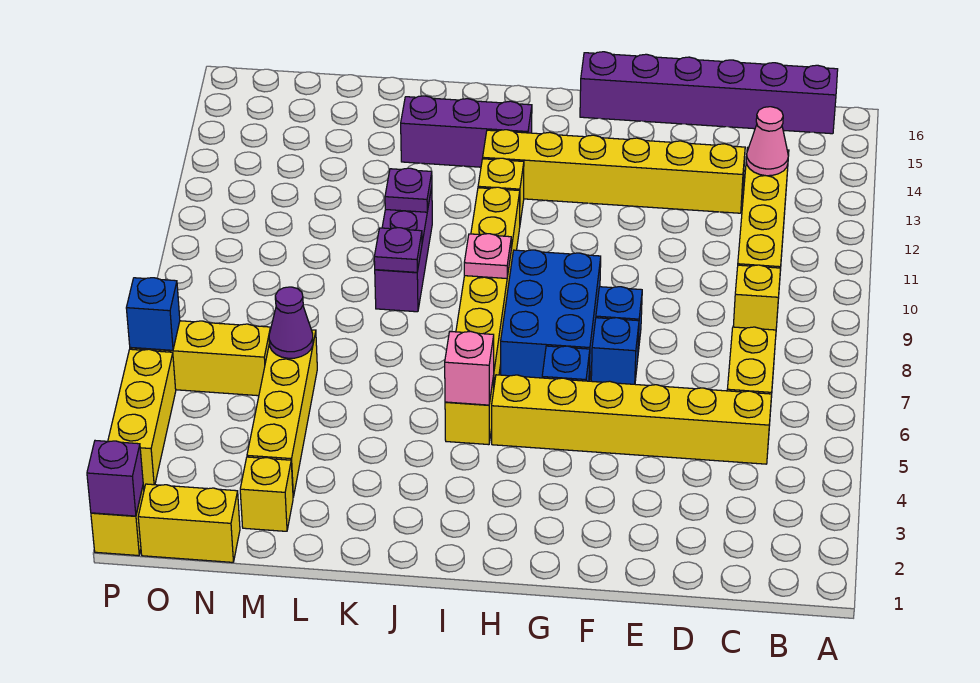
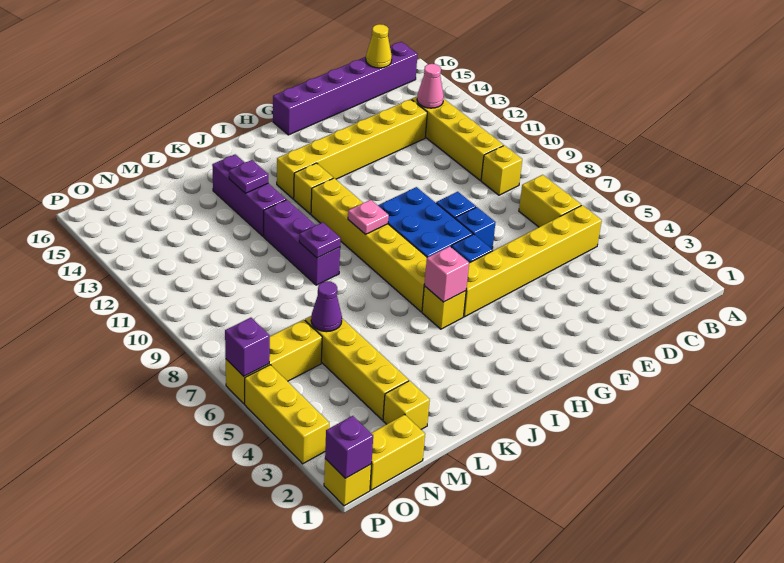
none -> yellow cone C16 level 2
purple brick I14:K14 level 1 -> purple brick K12:K14 level 1
purple plate K11 level 2 -> purple plate K13 level 2
blue brick P6 level 2 -> purple brick P6 level 2

